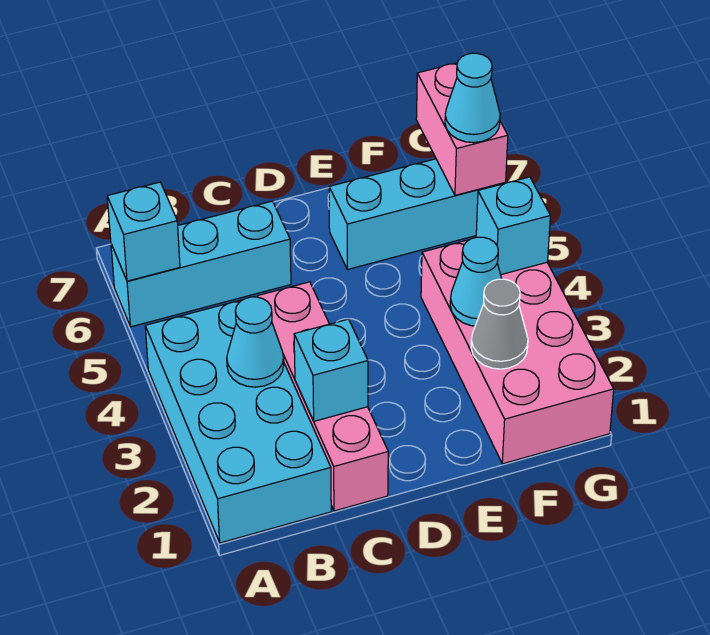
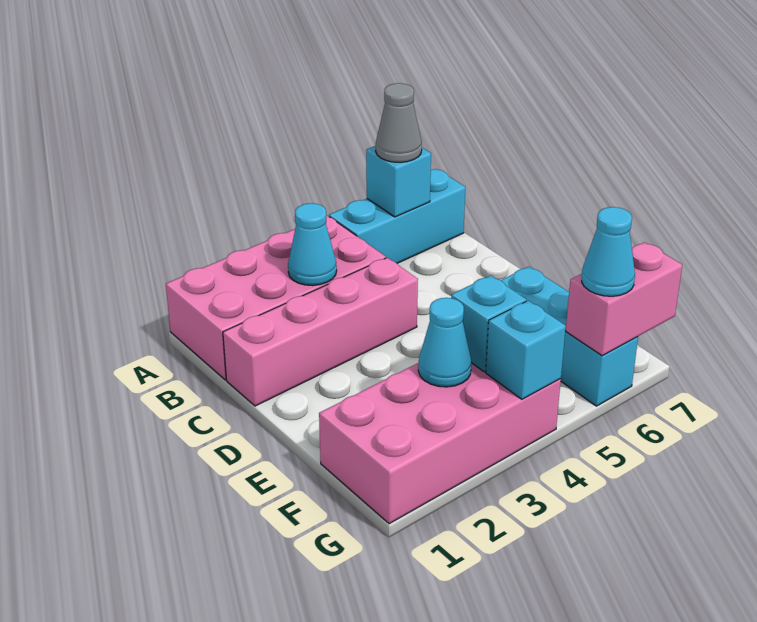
cyan brick A1:B4 level 1 -> pink brick A1:B4 level 1
cyan brick A6:C6 level 1 -> cyan brick A5:A7 level 1
cyan brick C2 level 2 -> cyan brick F4 level 2
grey cone F2 level 2 -> grey cone A6 level 3

